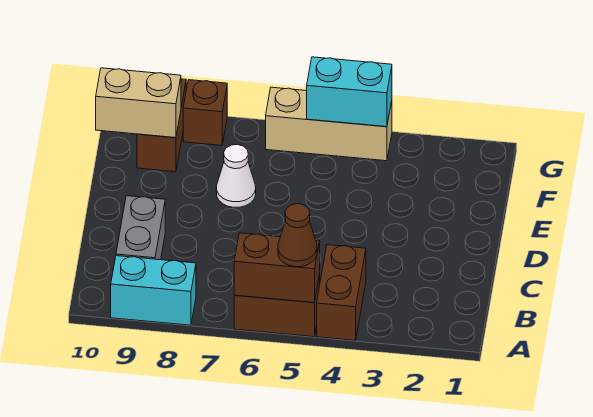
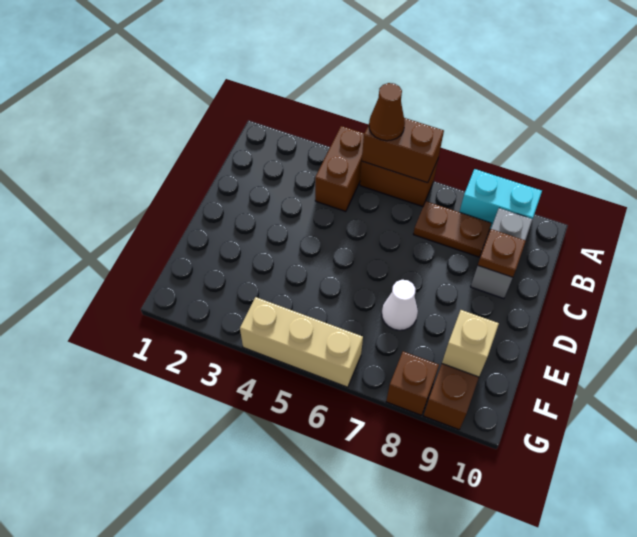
none -> brown plate B7:B8 level 1
none -> brown plate C9 level 2
tan brick F9:F10 level 2 -> tan brick F9 level 2
cyan brick G4:G5 level 2 -> none

